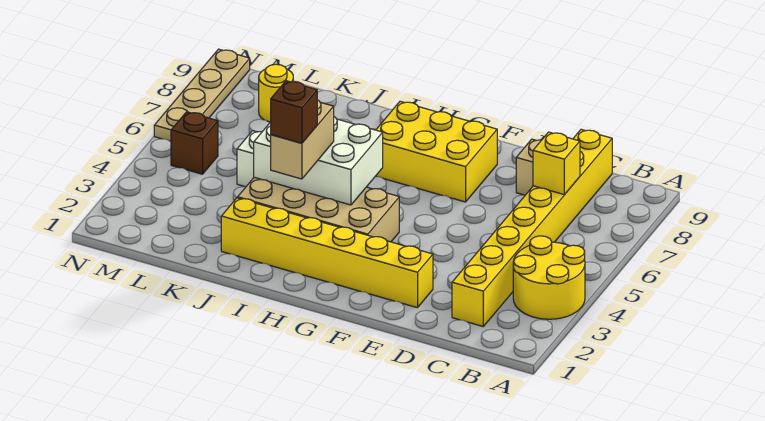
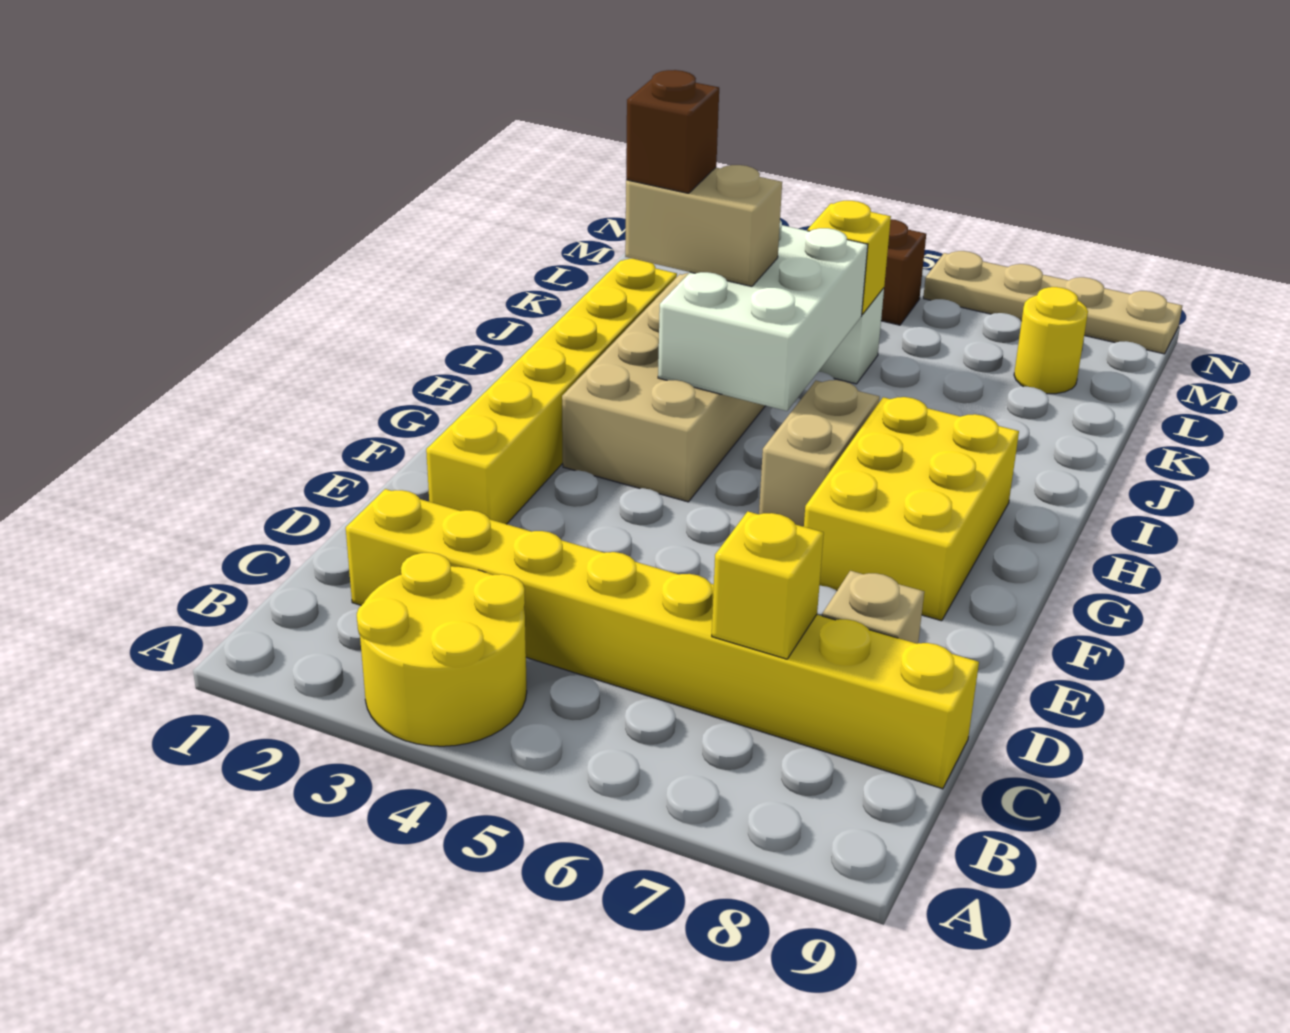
none -> tan brick G6:H6 level 1
none -> yellow brick K5 level 2

